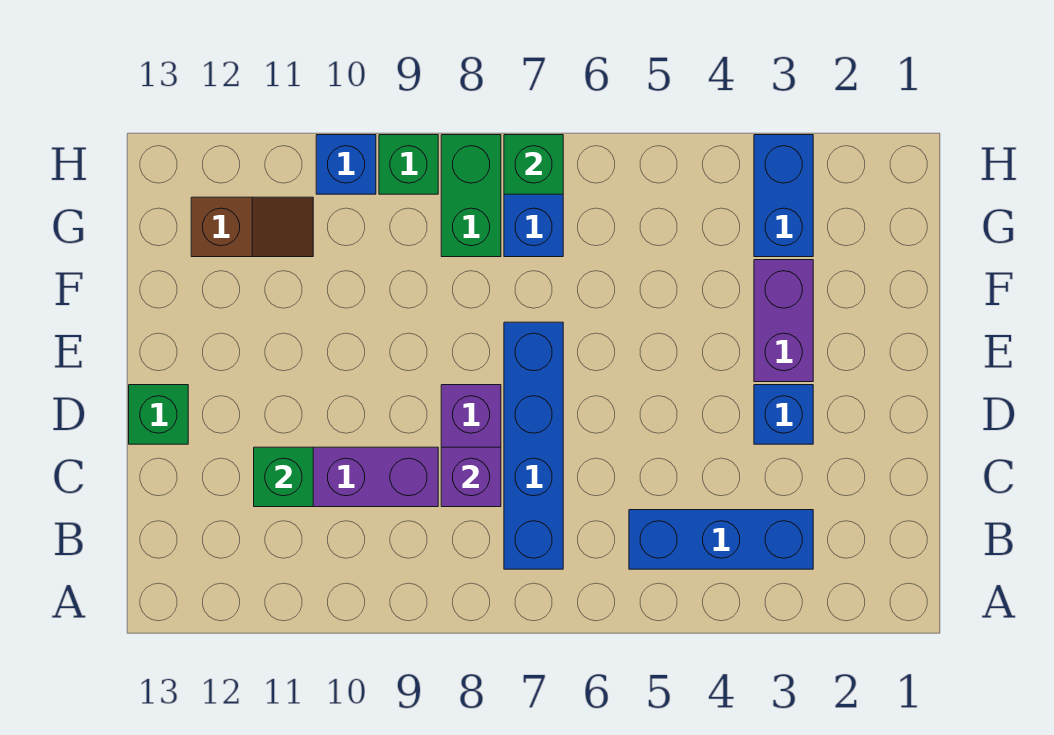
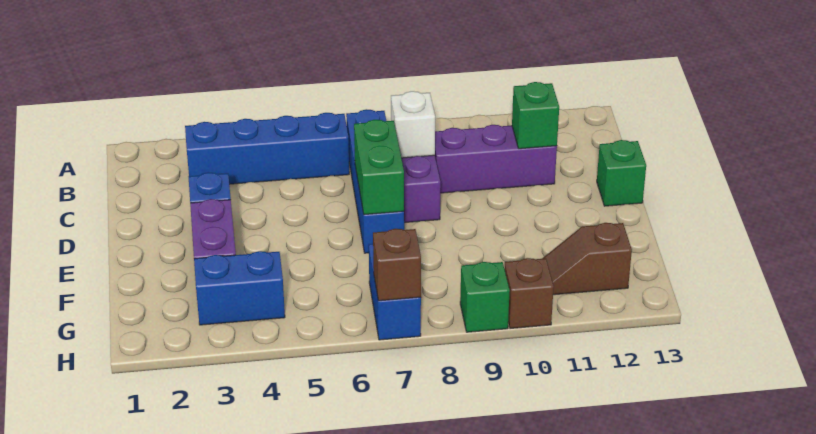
blue brick B3:B5 level 1 -> blue brick B3:B6 level 1
purple brick C8 level 2 -> white brick C8 level 2
blue brick G3:H3 level 1 -> blue brick G3:G4 level 1
green brick G8:H8 level 1 -> green brick D7:E7 level 2
green brick H7 level 2 -> brown brick H7 level 2
blue brick H10 level 1 -> brown brick H10 level 1

